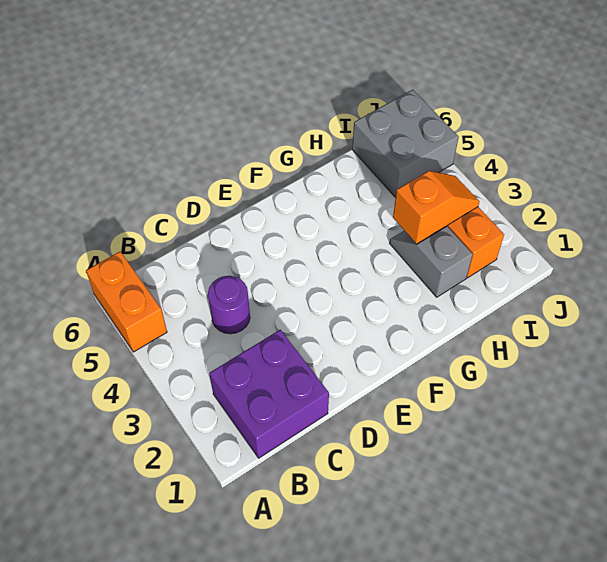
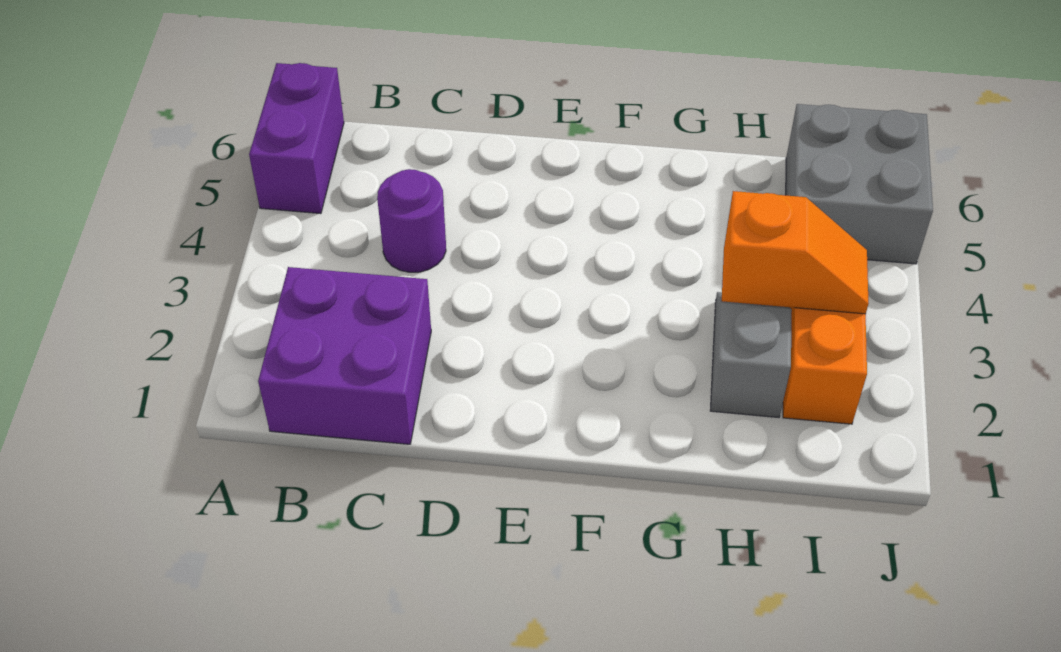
orange brick A5:A6 level 1 -> purple brick A5:A6 level 1

